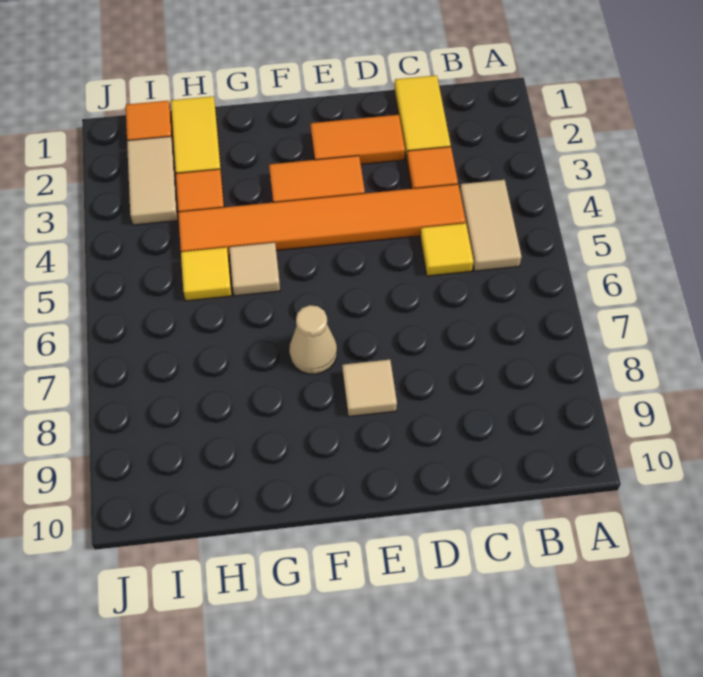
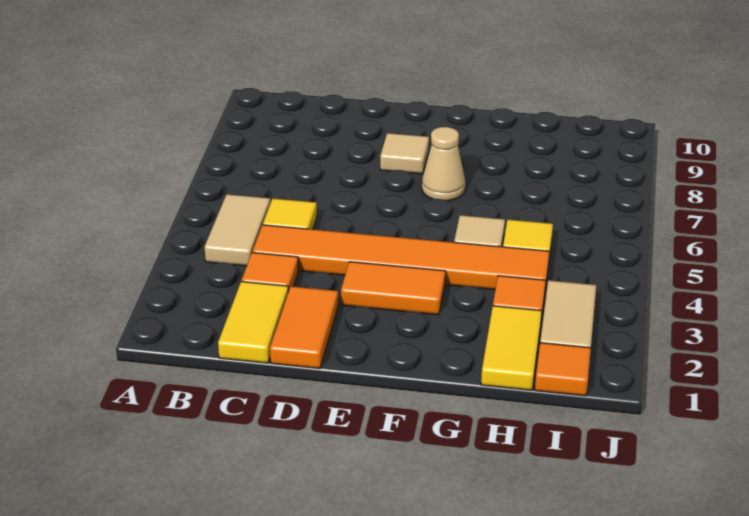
orange tile D2:E2 level 1 -> orange tile D1:D2 level 1

